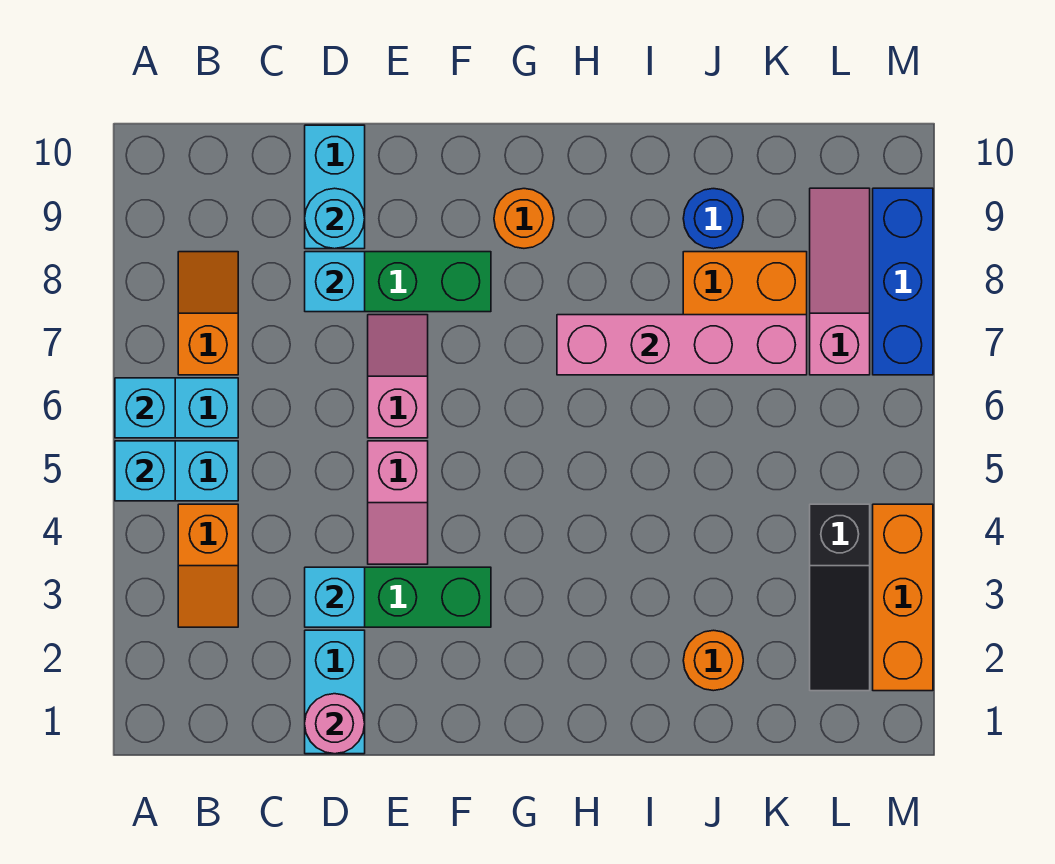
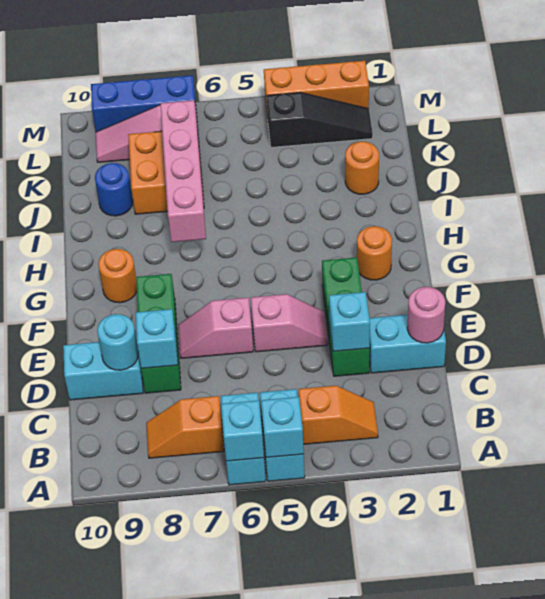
none -> orange round brick G2 level 1

